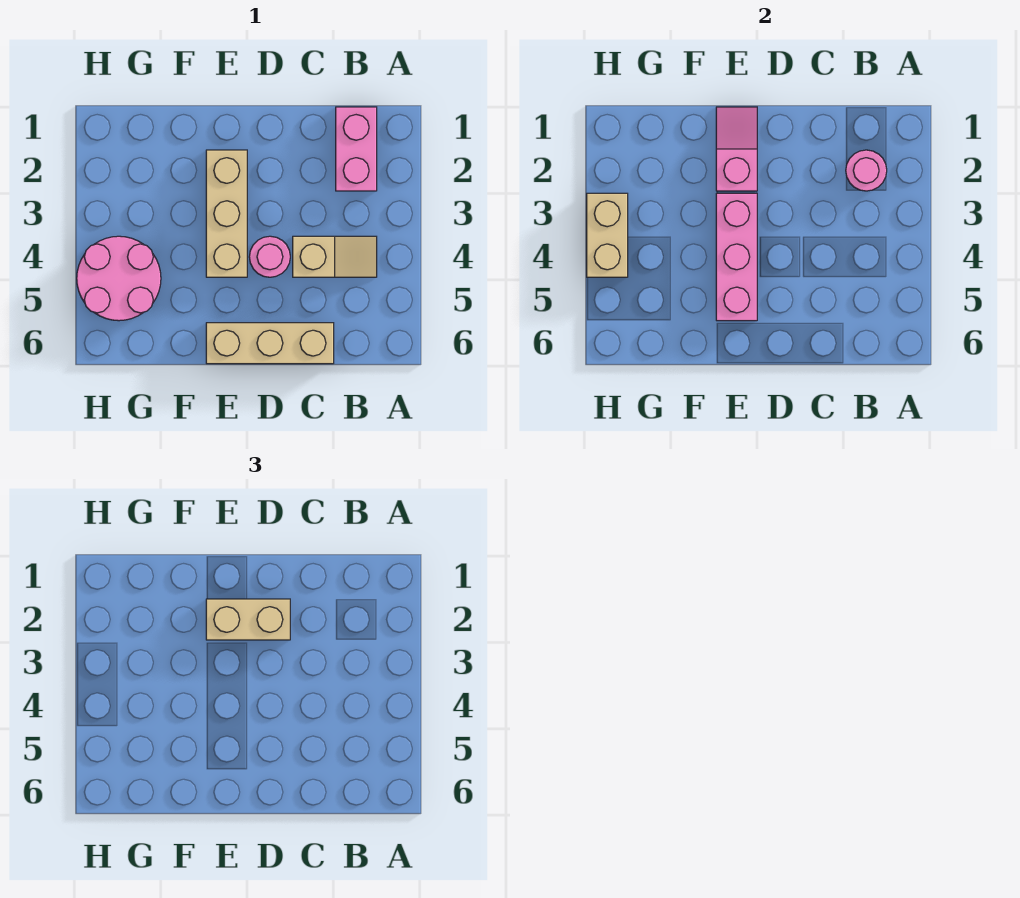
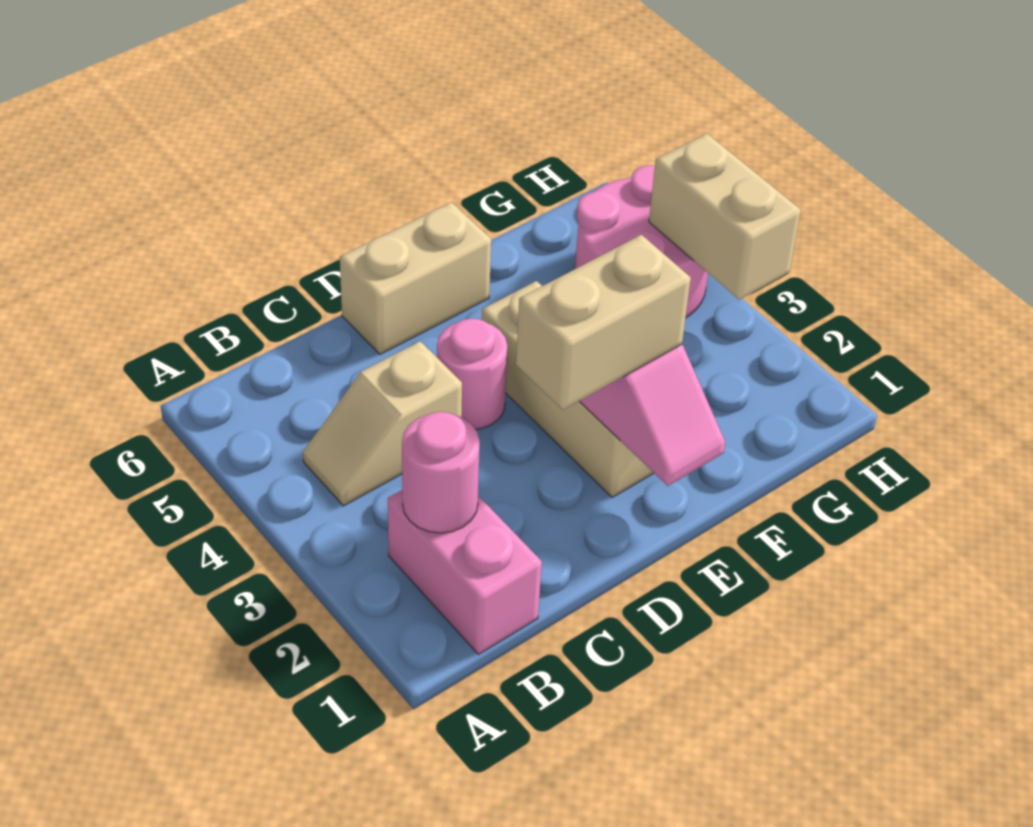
tan brick C6:E6 level 1 -> tan brick D6:E6 level 1
pink brick E3:E5 level 2 -> none

